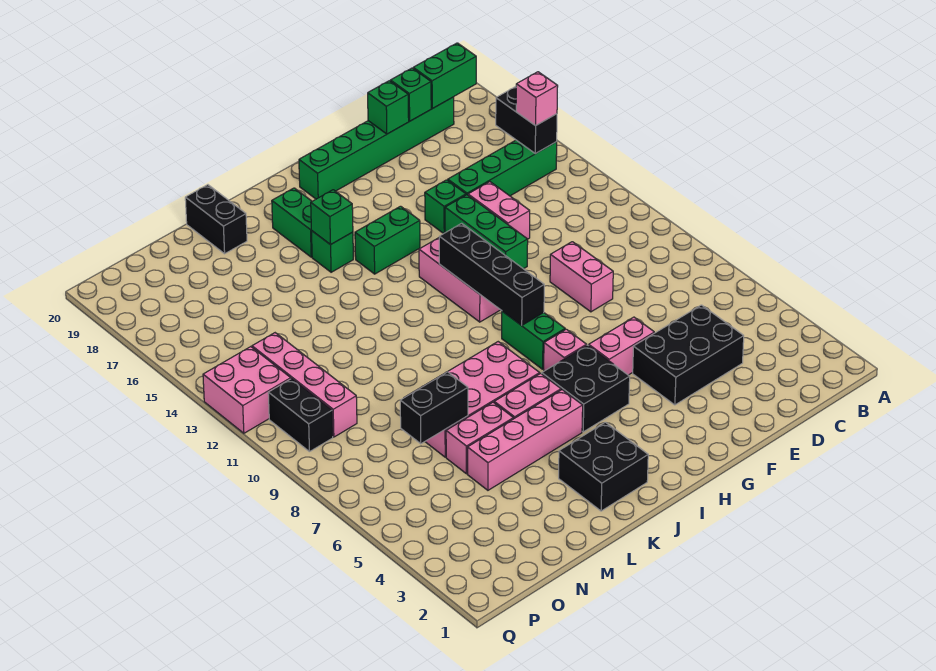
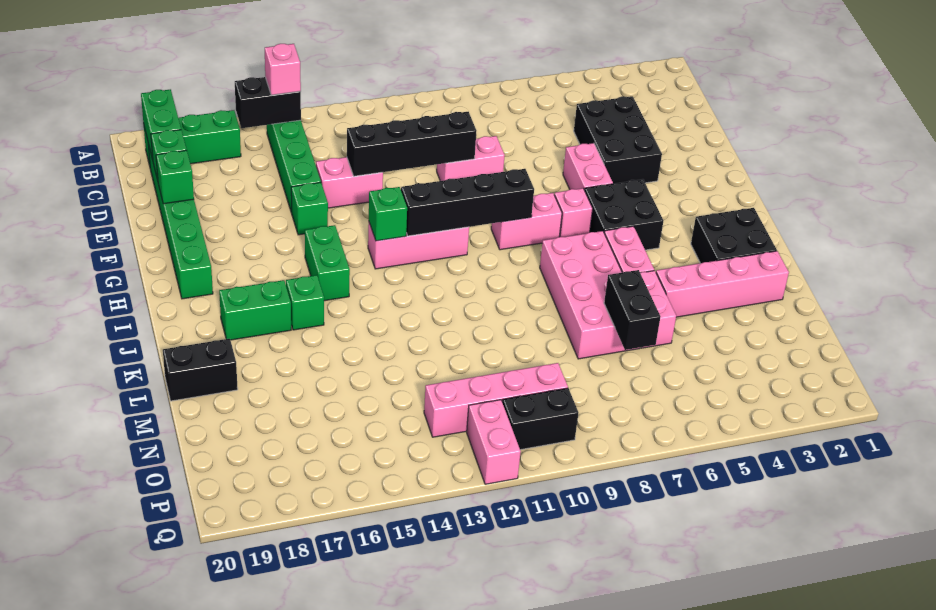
none -> black brick E10:E13 level 2
green brick F12:F14 level 1 -> green brick B17:B19 level 1
green brick H8:H9 level 1 -> pink brick H8:H9 level 1
pink brick J5:M5 level 1 -> pink brick L2:L5 level 1
green brick J16 level 2 -> green brick H13 level 2
pink brick P12:Q13 level 1 -> pink brick P12:Q12 level 1

